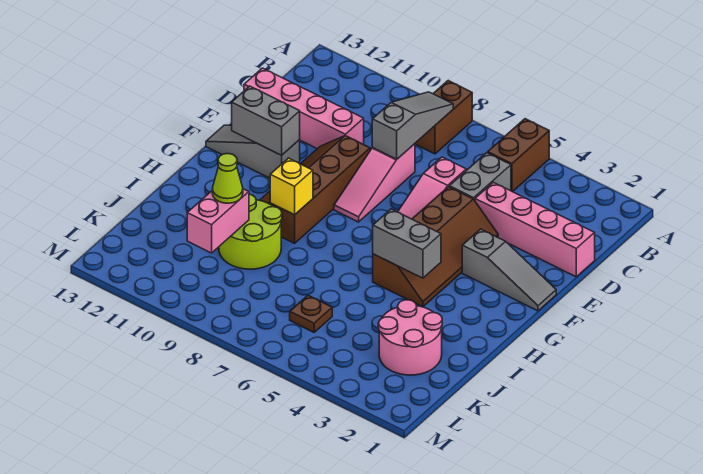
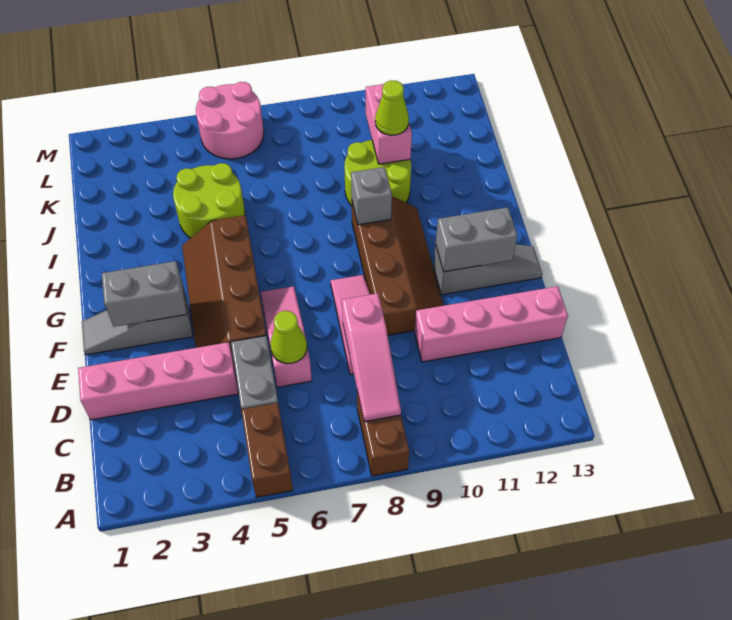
grey slope B8:D8 level 2 top D -> pink slope B8:D8 level 2 top D
none -> lime cone D6 level 2
grey brick H4:H5 level 2 -> grey brick F2:F3 level 2
yellow brick H9 level 2 -> grey brick H9 level 2
none -> lime round brick I4:J5 level 1
pink round brick J2:K3 level 1 -> pink round brick L5:M6 level 1
brown plate K6 level 1 -> none

